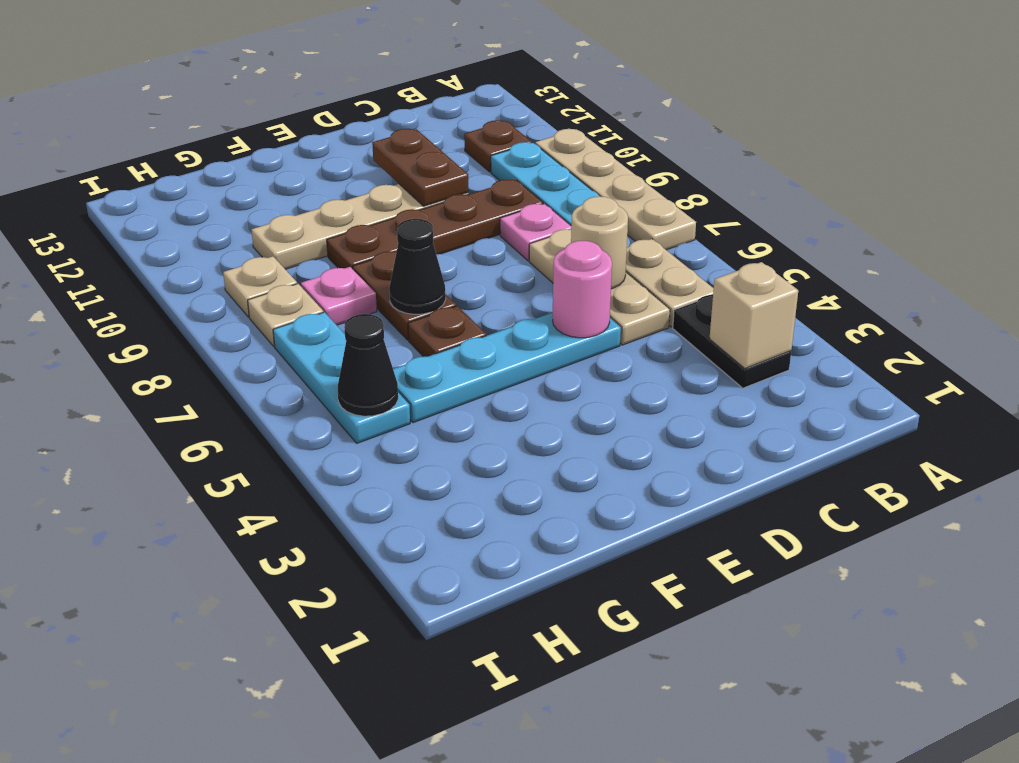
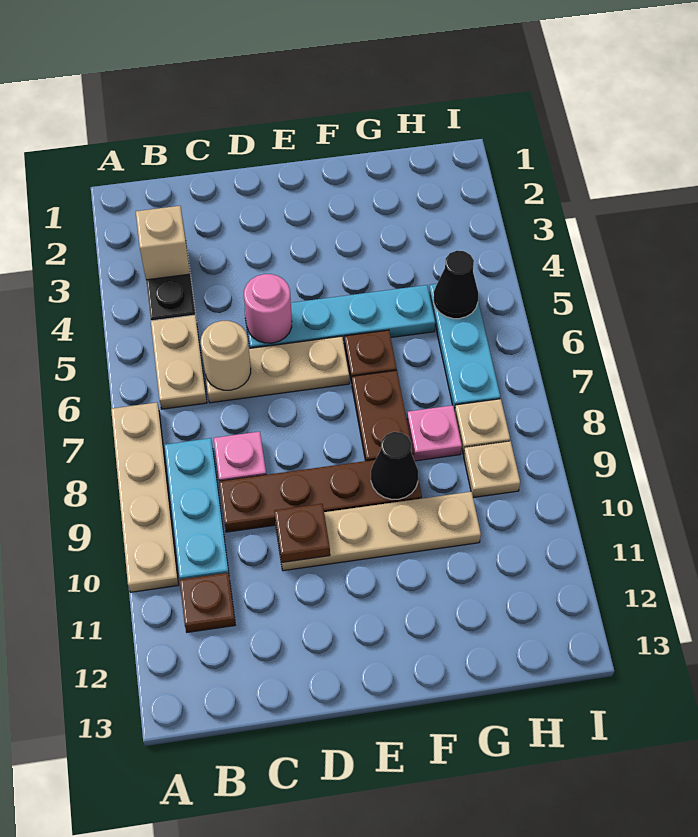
tan plate C5:C7 level 1 -> tan plate C6:E6 level 1
brown plate D10:D11 level 2 -> brown plate D10 level 2
black cone F7 level 2 -> black cone F9 level 2

